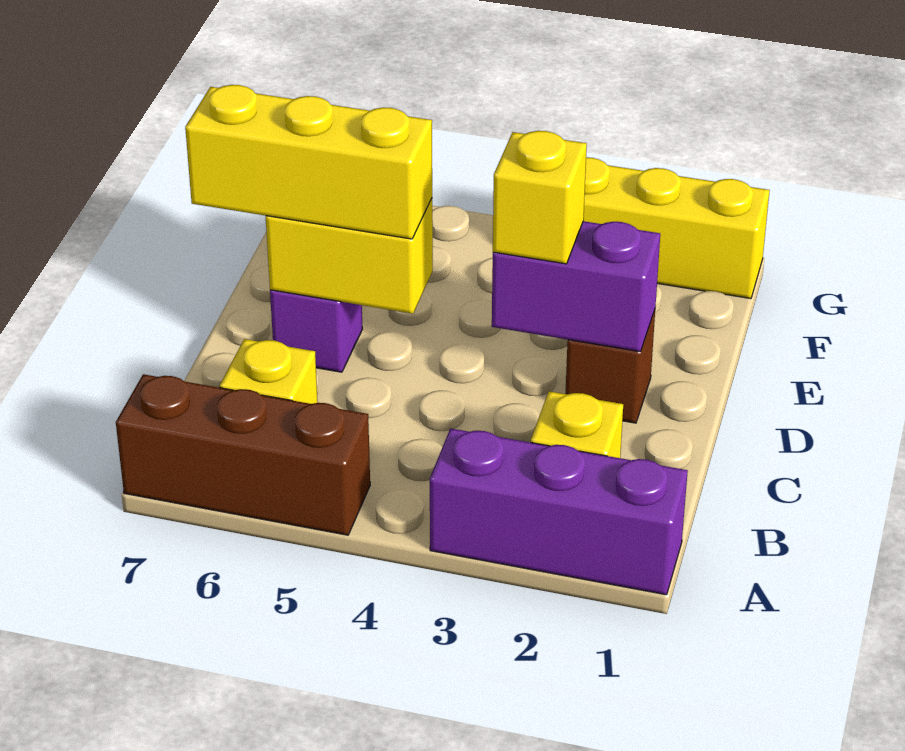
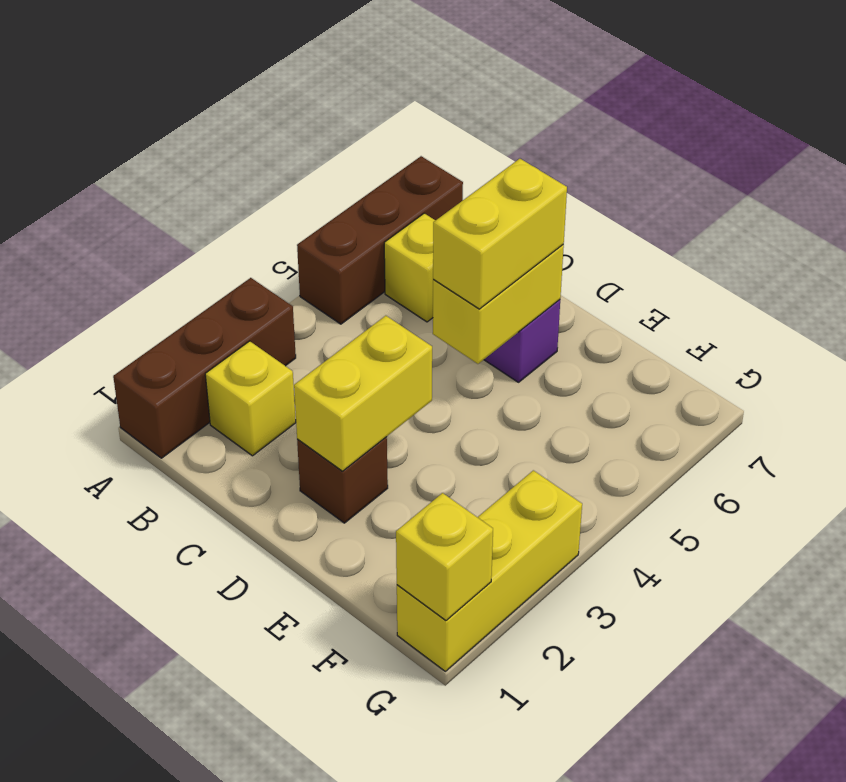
purple brick A1:A3 level 1 -> brown brick A1:A3 level 1
purple brick D2:D3 level 2 -> yellow brick D2:D3 level 2
yellow brick D3 level 3 -> yellow brick G1 level 2
yellow brick D5:D7 level 3 -> yellow brick D5:D6 level 3

